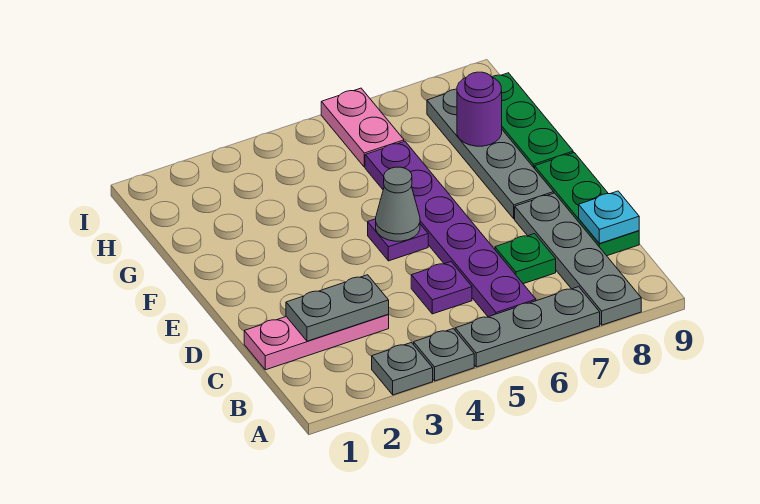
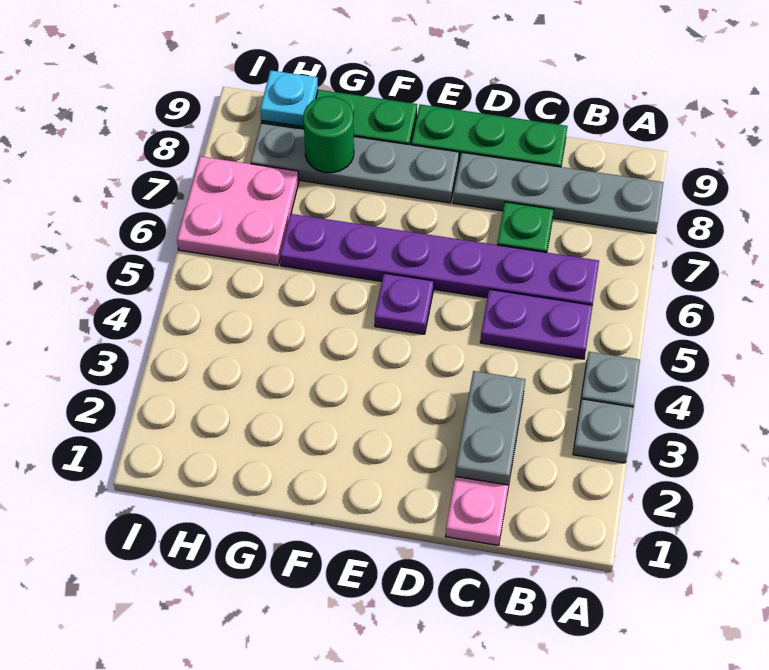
grey plate A5:A7 level 1 -> none
purple plate C5 level 1 -> purple plate B5:C5 level 1
cyan plate C9 level 2 -> cyan plate H9 level 2
grey cone E5 level 2 -> none
purple round brick G8 level 2 -> green round brick G8 level 2
pink plate H6:I6 level 1 -> pink plate H6:I7 level 1

